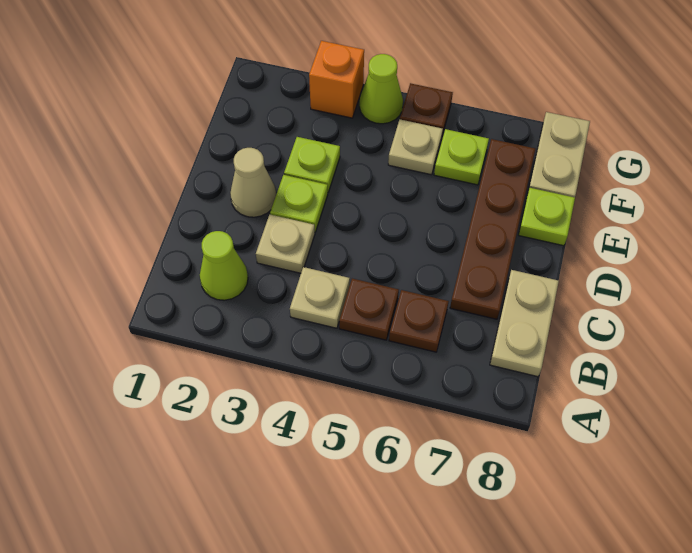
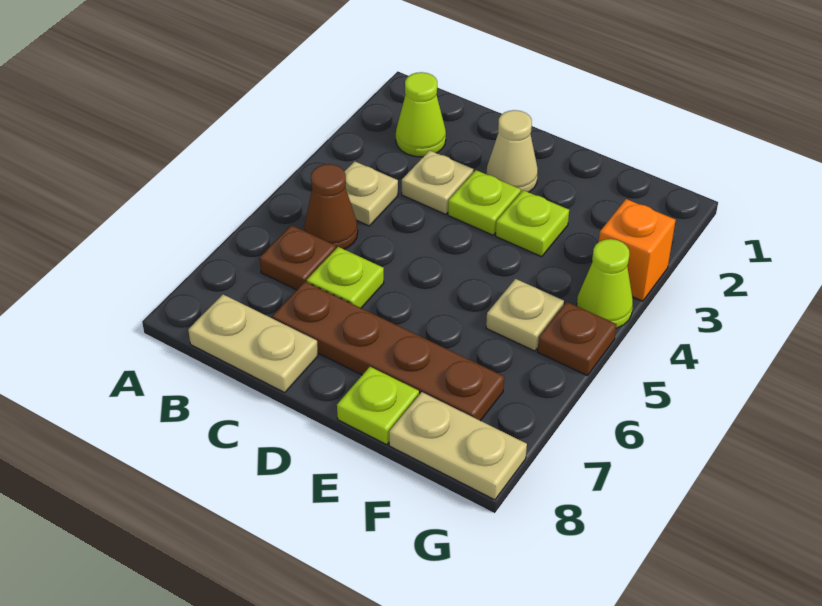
brown plate B5 level 1 -> brown cone B5 level 1
lime plate F6 level 1 -> lime plate C6 level 1

